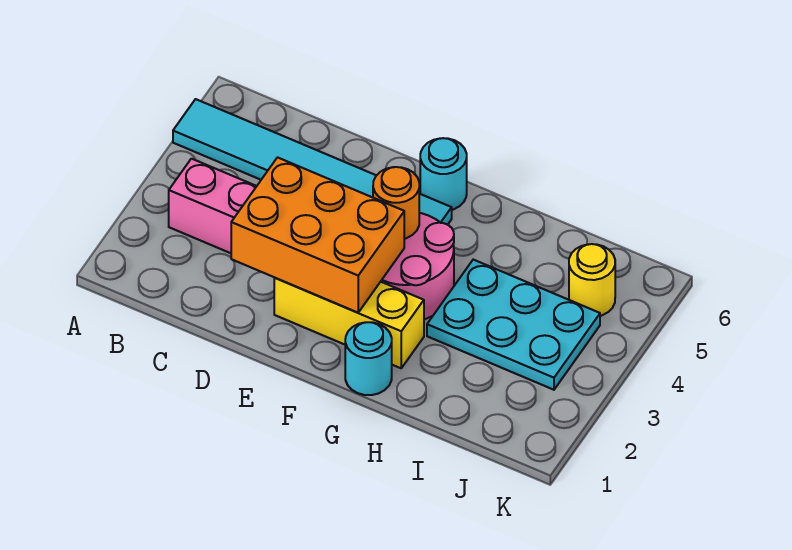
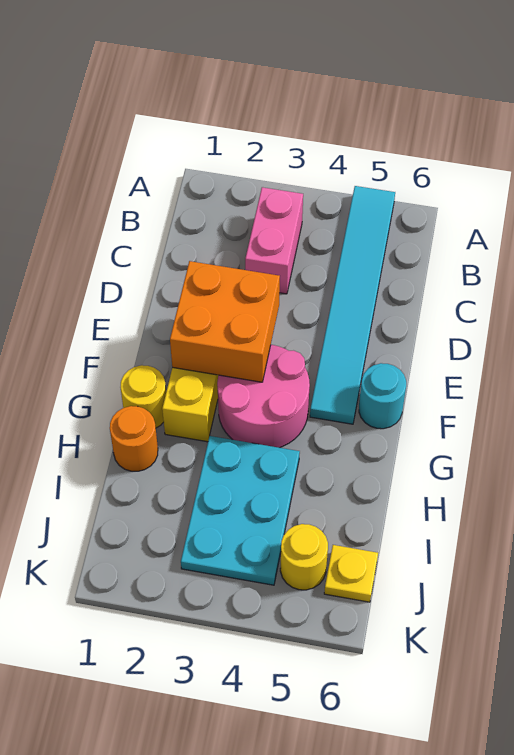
orange brick D2:F3 level 2 -> orange brick E2:F3 level 2
orange round brick F4 level 2 -> orange round brick H1 level 1
cyan round brick G1 level 1 -> yellow round brick G1 level 1
none -> yellow plate J6 level 1

